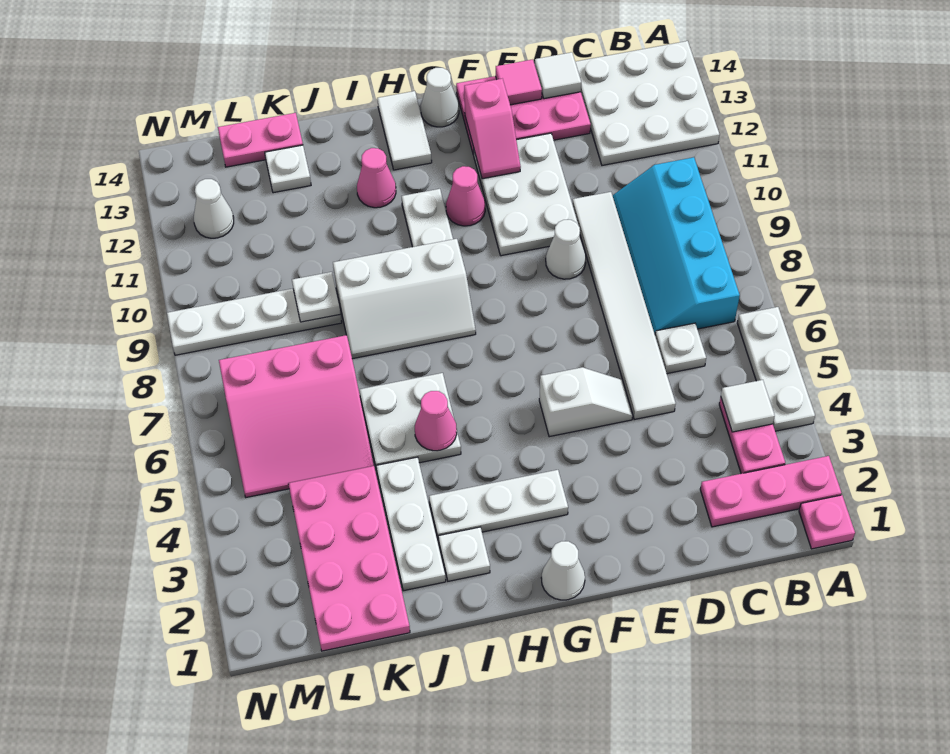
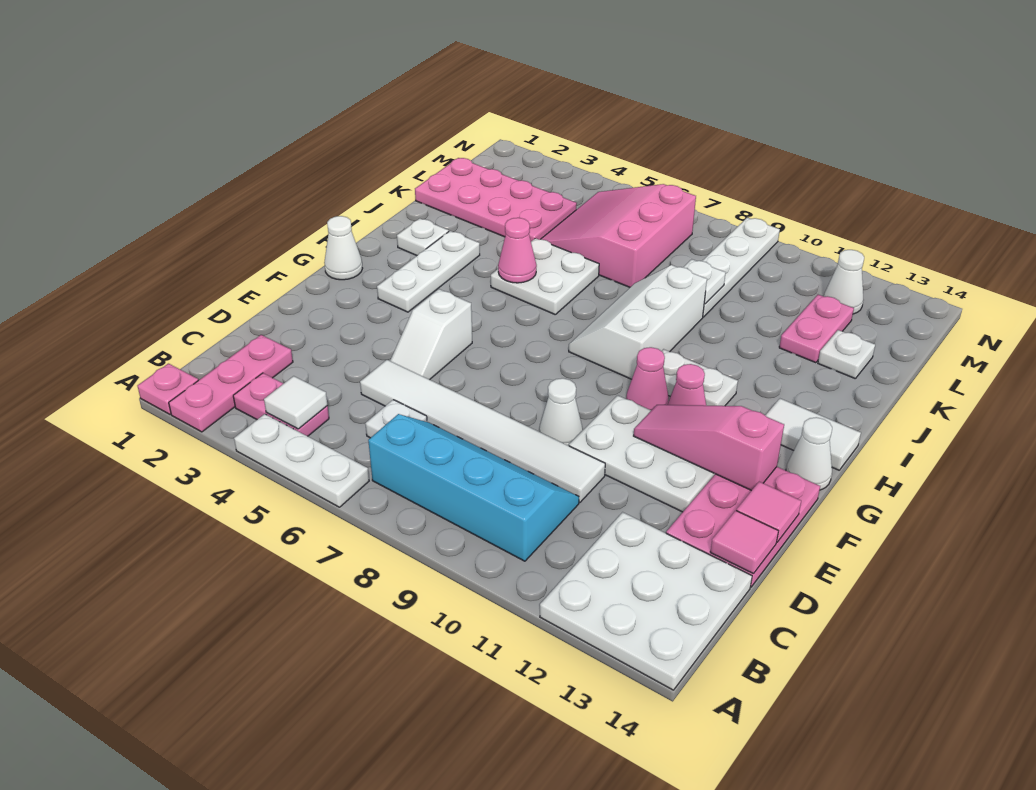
white tile D14 level 2 -> pink tile D14 level 2
pink slope F12:F13 level 2 top 13 -> pink slope F11:F13 level 2 top 13
pink cone I12 level 1 -> pink cone G10 level 1
white plate J2:J4 level 1 -> none
pink plate K14:L14 level 1 -> pink plate K12:L12 level 1

